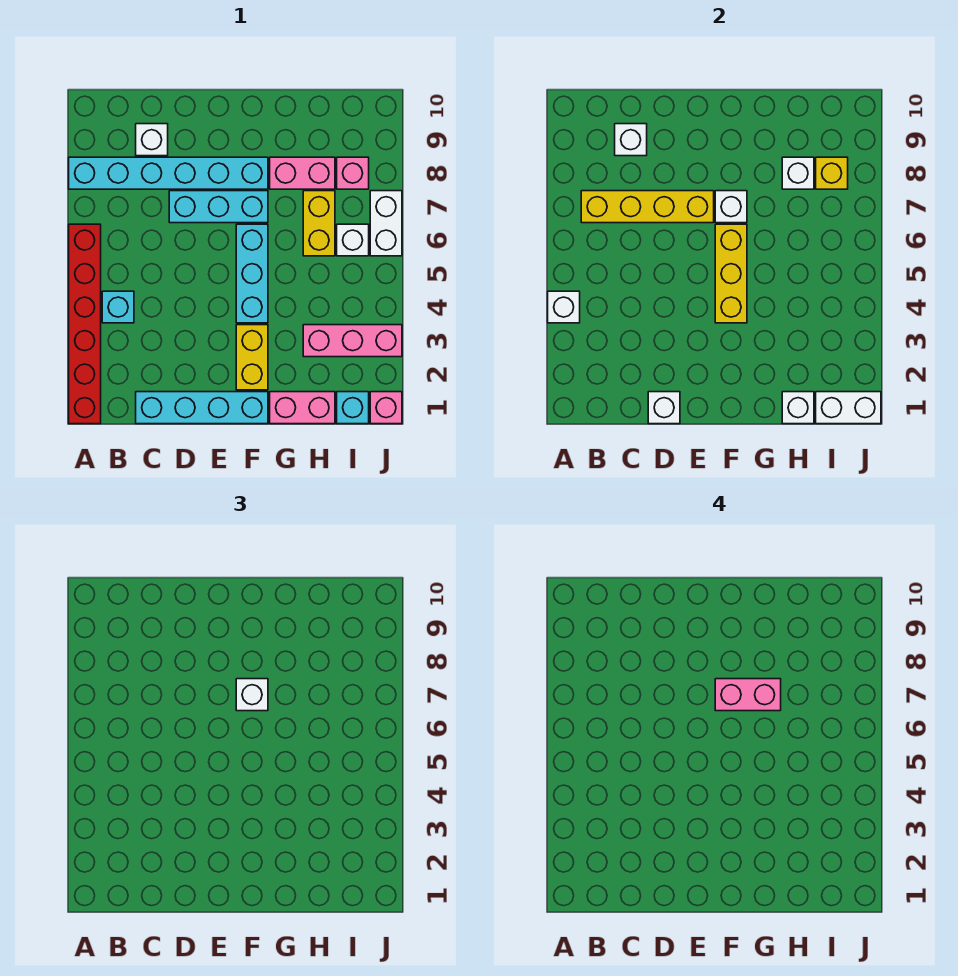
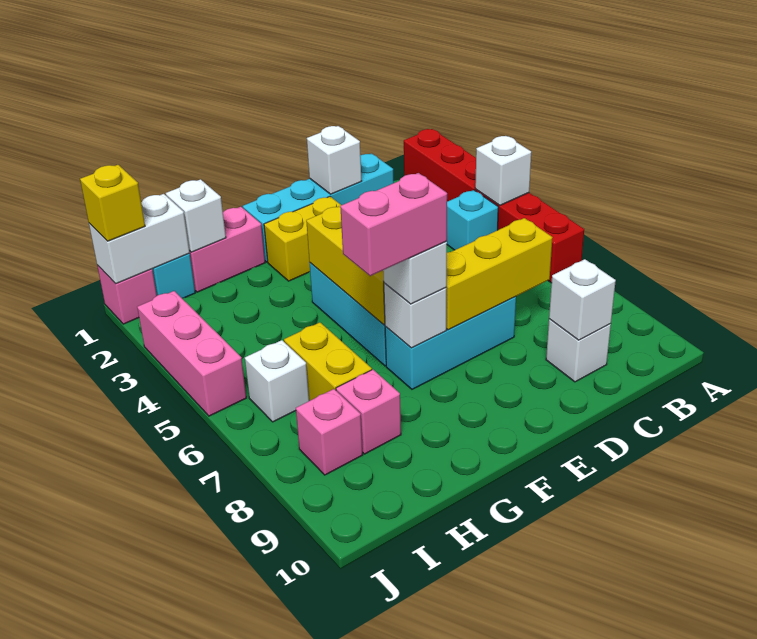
cyan brick A8:F8 level 1 -> none
yellow brick B7:E7 level 2 -> yellow brick C7:E7 level 2
yellow brick F2:F3 level 1 -> yellow brick E2:F2 level 1
pink brick G8:H8 level 1 -> pink brick H8 level 1
pink brick H3:J3 level 1 -> pink brick J3:J5 level 1
white brick H8 level 2 -> none
yellow brick I8 level 2 -> yellow brick J1 level 3
white brick J6:J7 level 1 -> none

